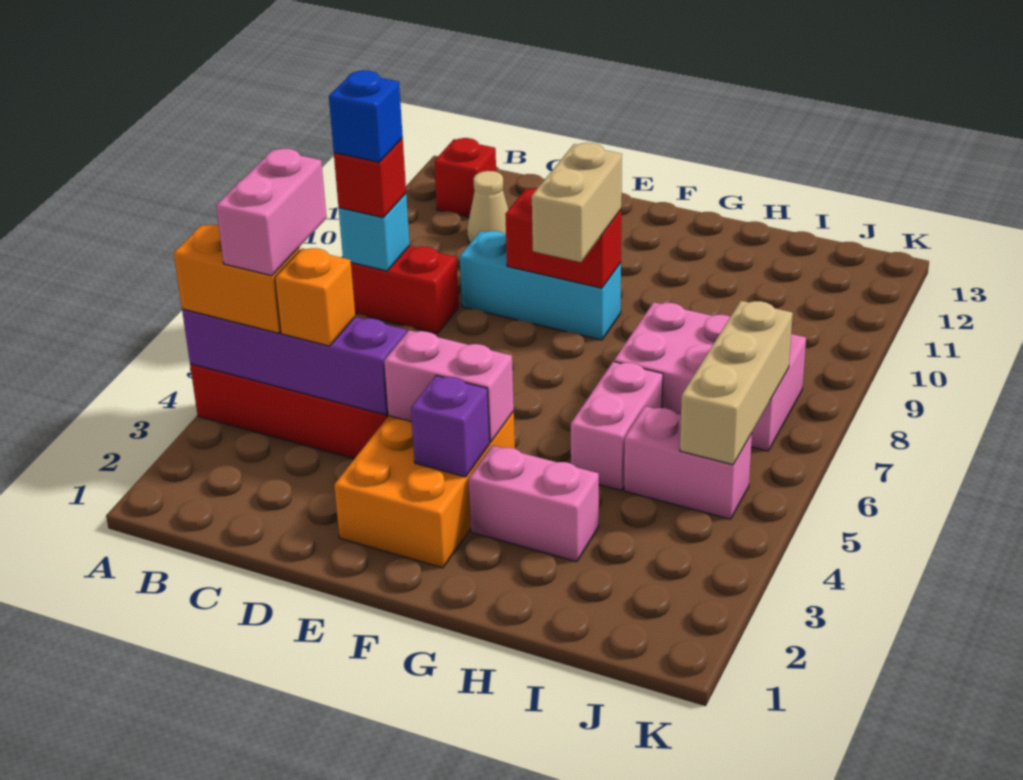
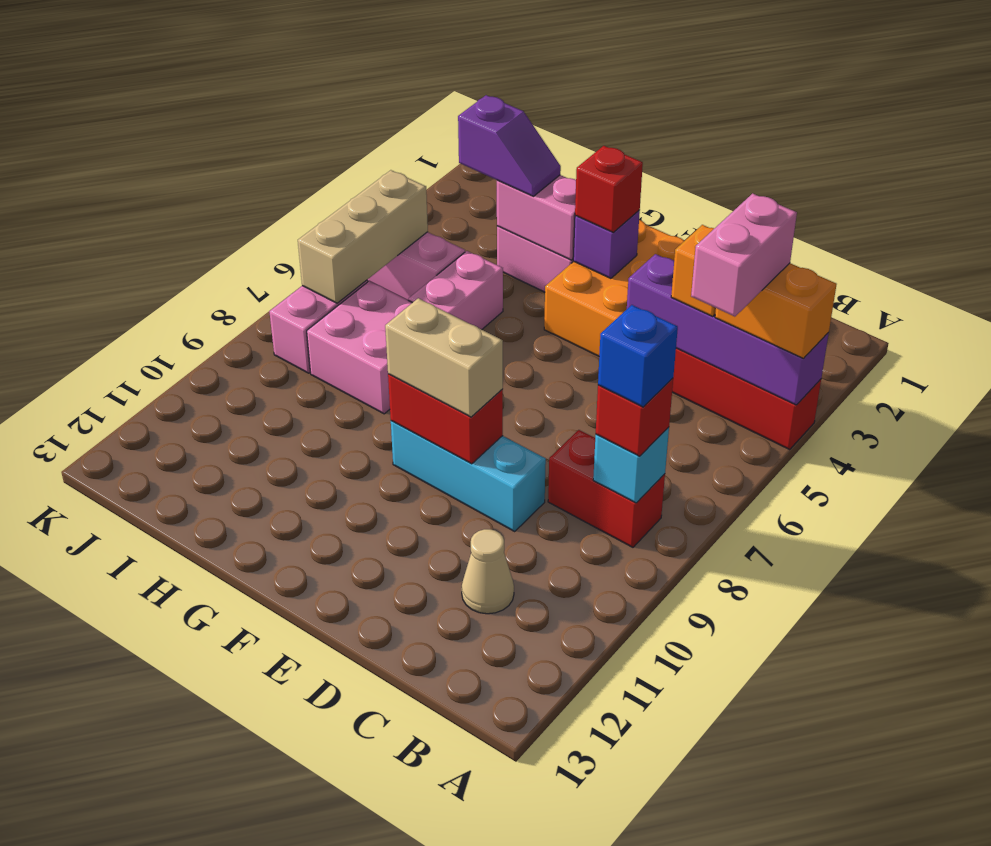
red brick B12 level 1 -> red brick F3 level 3
pink brick E4:F4 level 2 -> pink brick G3:H3 level 2
tan brick F8:F9 level 3 -> tan brick E9:F9 level 3
none -> purple slope H3:I3 level 3 top I

